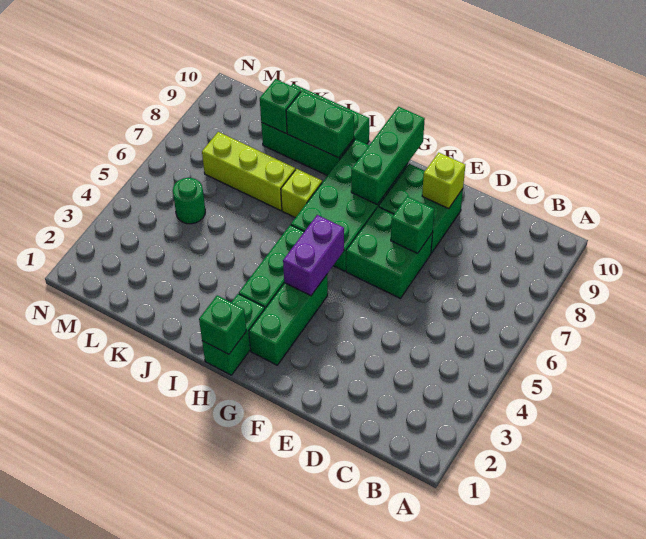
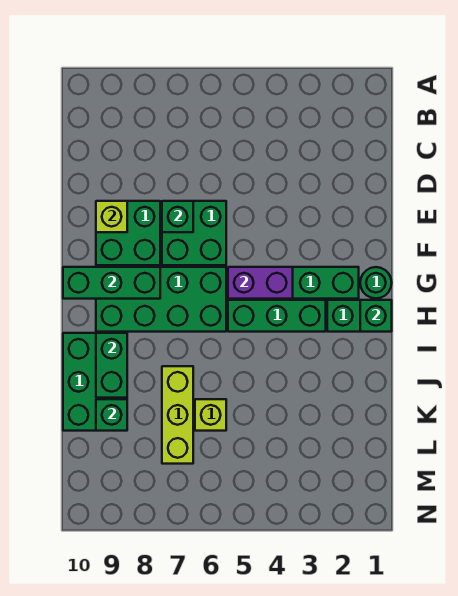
lime brick I7 level 1 -> lime brick K6 level 1
green round brick L5 level 1 -> green round brick G1 level 1

